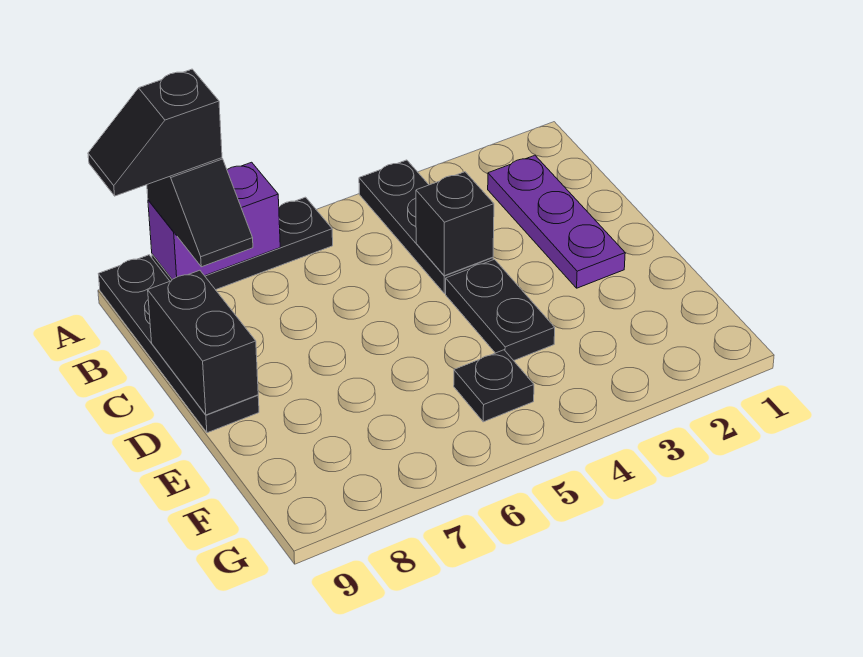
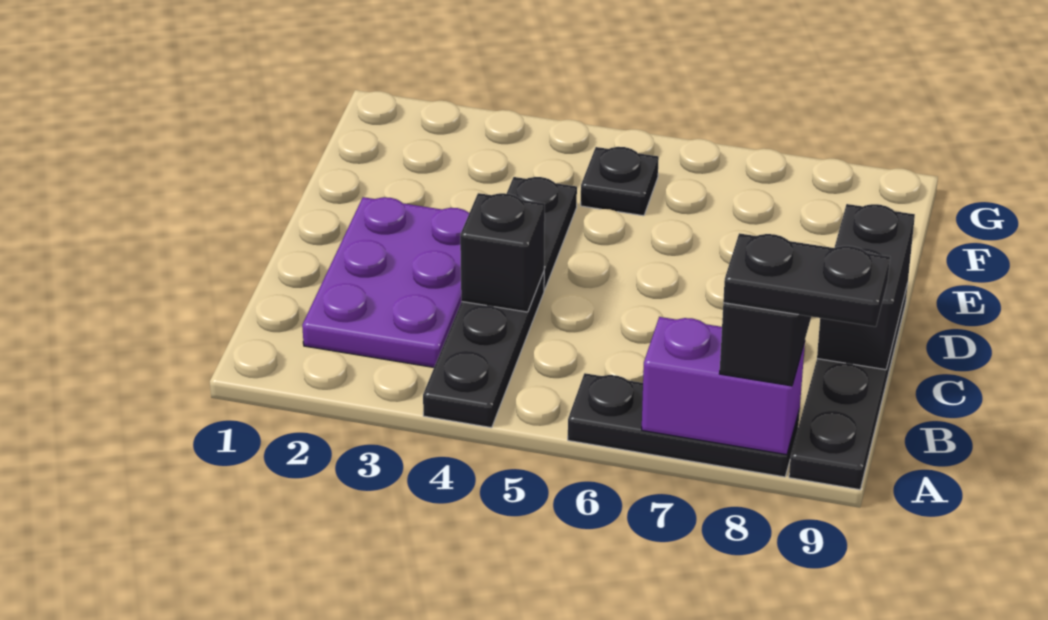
black slope A8:A9 level 4 top 8 -> black plate A8:A9 level 4
purple plate B2:D2 level 1 -> purple plate B2:D3 level 1

